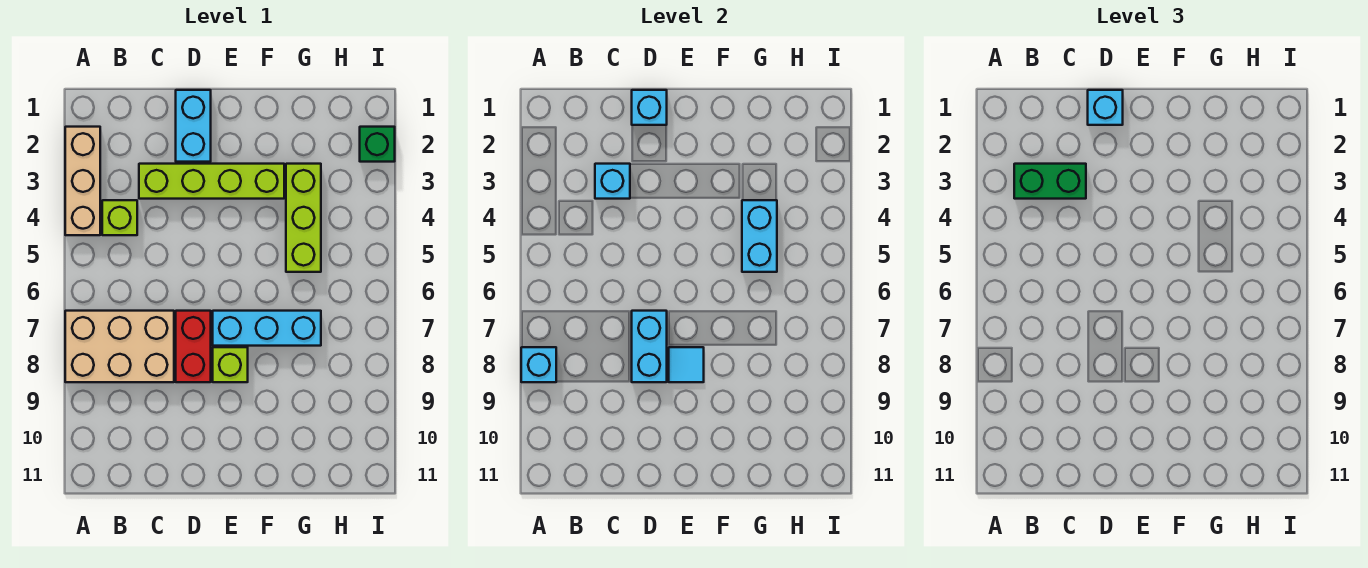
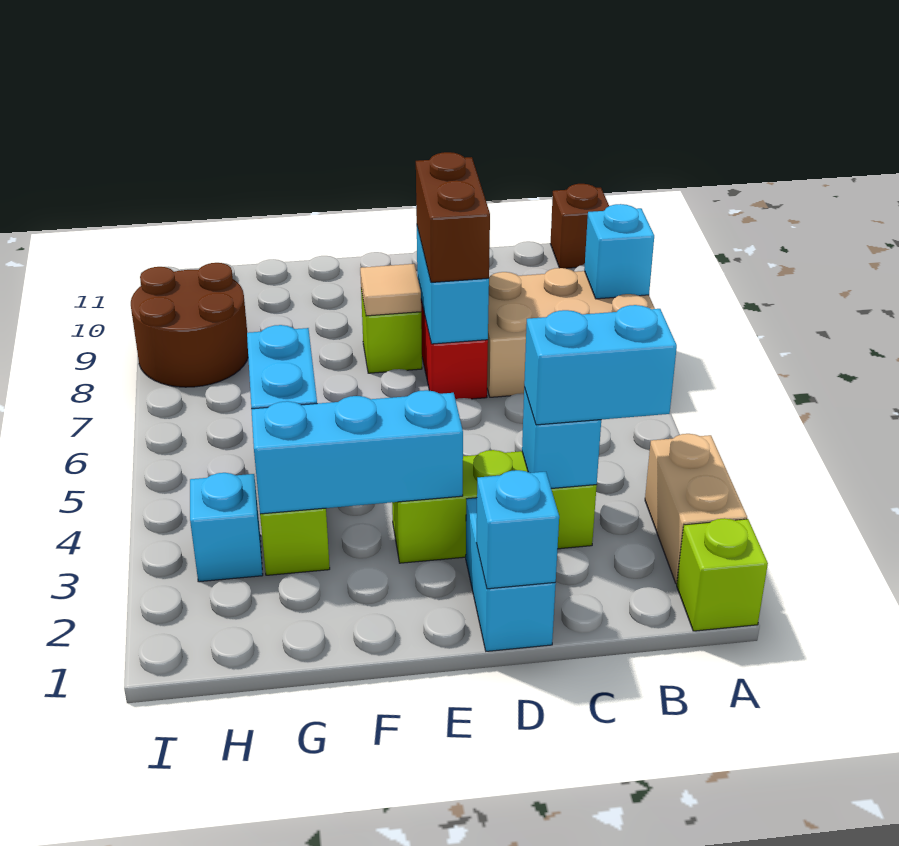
tan brick A2:A4 level 1 -> tan brick A2:A3 level 1
none -> brown brick A11 level 1
green brick B3:C3 level 3 -> cyan brick B3:C3 level 3
lime brick B4 level 1 -> lime brick A1 level 1
lime brick C3:F3 level 1 -> lime brick C3:E3 level 1
cyan brick D1 level 3 -> cyan brick H3 level 1
none -> brown brick D7:D8 level 3
cyan brick E7:G7 level 1 -> cyan brick E3:G3 level 2
cyan tile E8 level 2 -> tan tile E8 level 2
none -> brown round brick H8:I9 level 1
green brick I2 level 1 -> none

